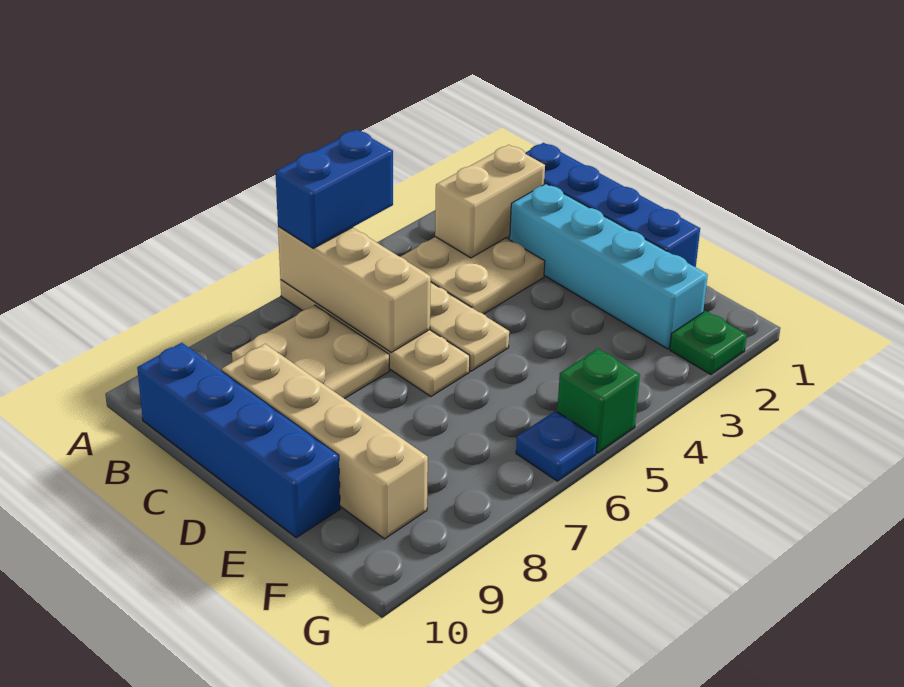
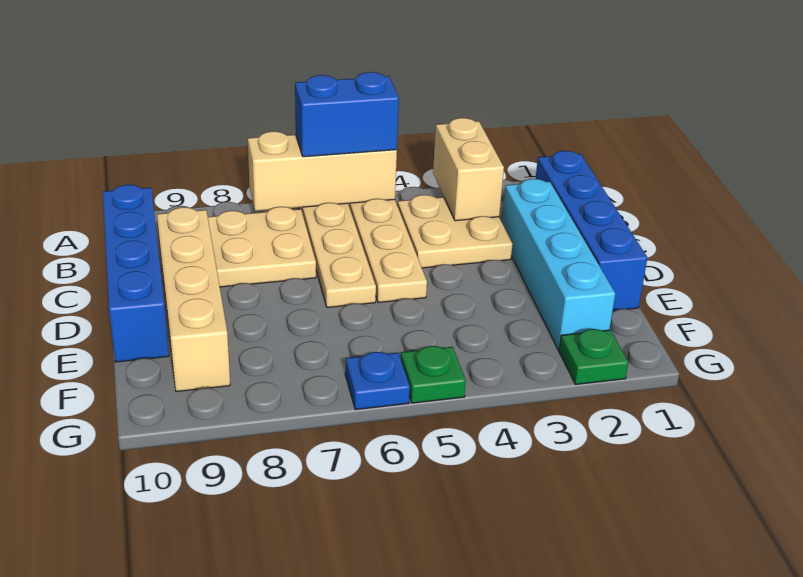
tan brick A6:C6 level 2 -> tan brick A5:A7 level 2
tan brick B2:B3 level 2 -> tan brick A3:B3 level 2
green brick G5 level 1 -> green plate G5 level 1

